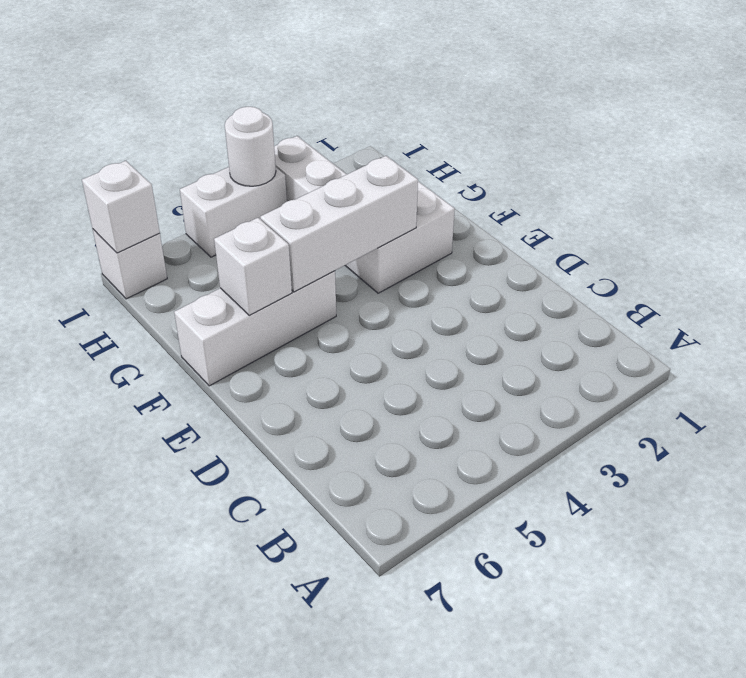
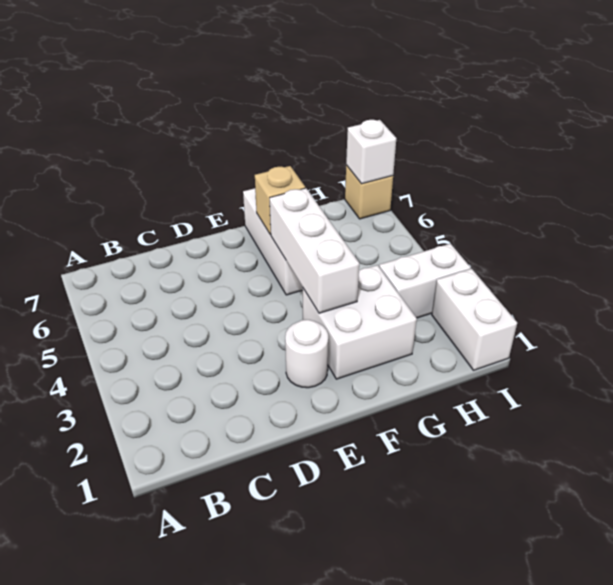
white brick F6 level 2 -> tan brick F6 level 2
white brick I4:I5 level 1 -> white brick I1:I2 level 1
white round brick I4 level 2 -> white round brick E2 level 1
white brick I7 level 1 -> tan brick I7 level 1

